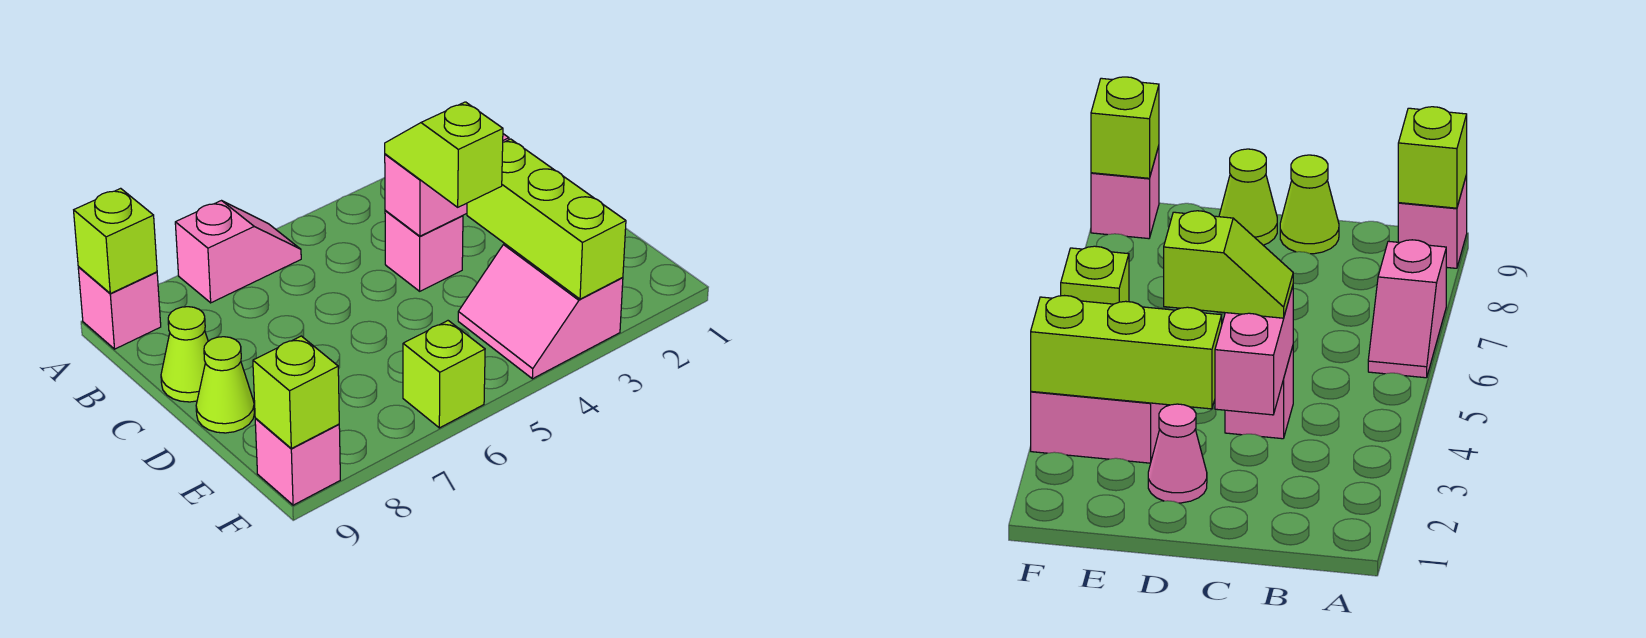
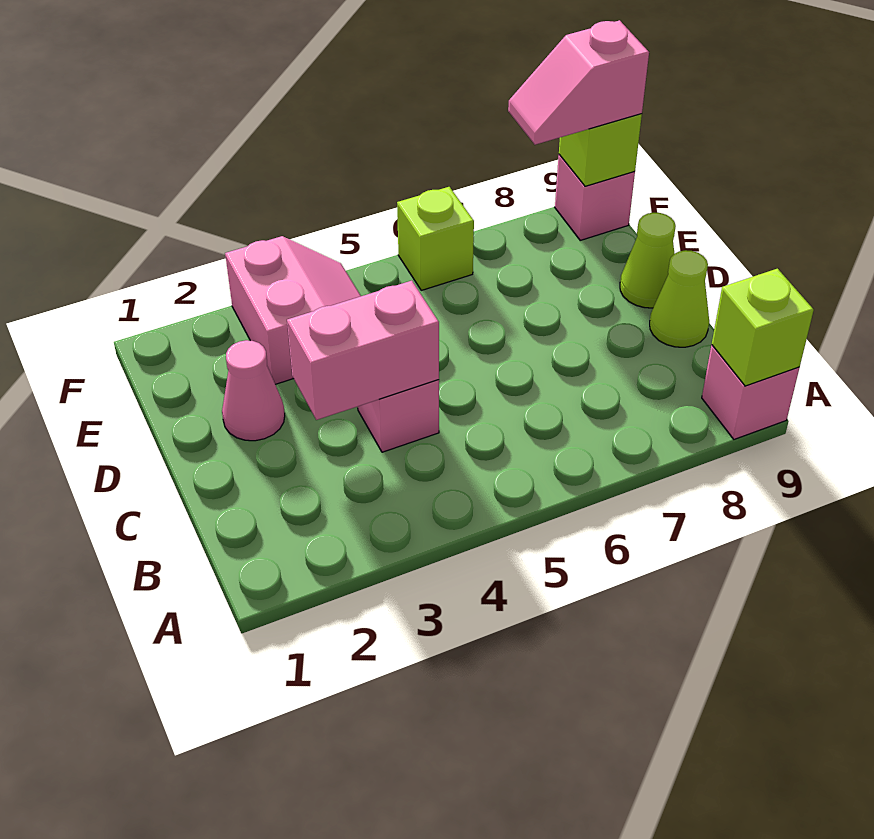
pink slope A6:A7 level 1 top 7 -> pink slope F8:F9 level 3 top 9
lime slope C4:D4 level 3 top D -> none
lime brick D3:F3 level 2 -> none

